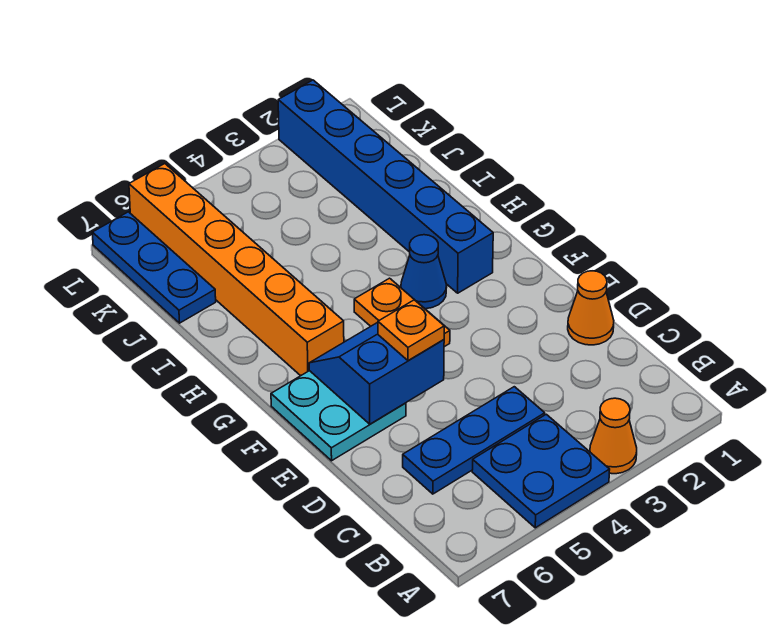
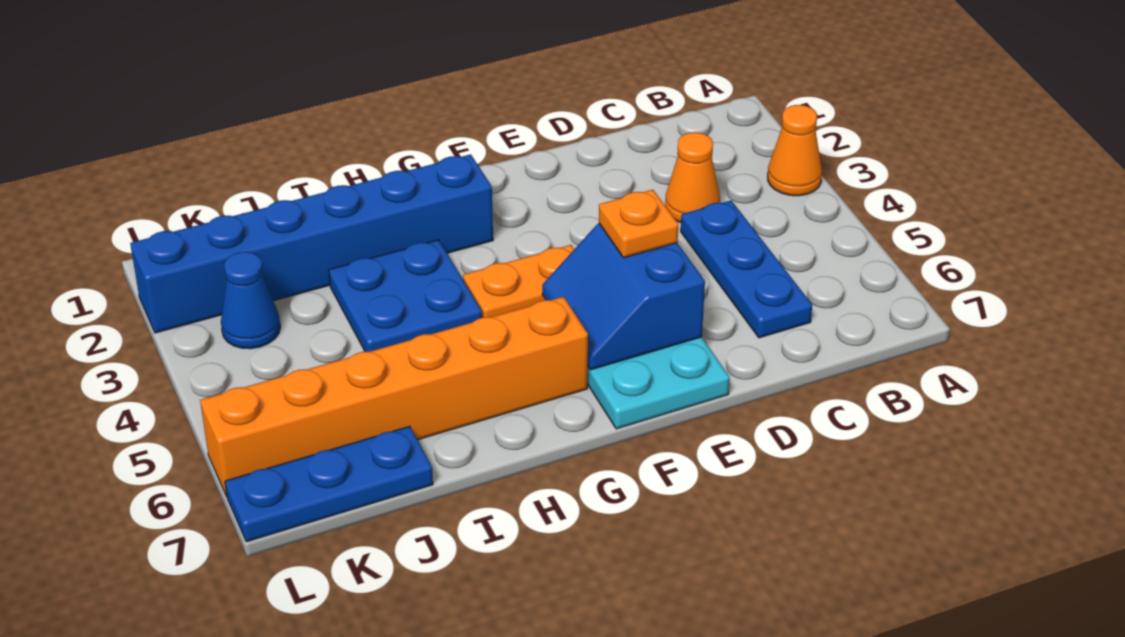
blue plate A4:B5 level 1 -> blue plate H3:I4 level 1
orange cone D1 level 1 -> orange cone C3 level 1
blue cone G3 level 1 -> blue cone K3 level 1

